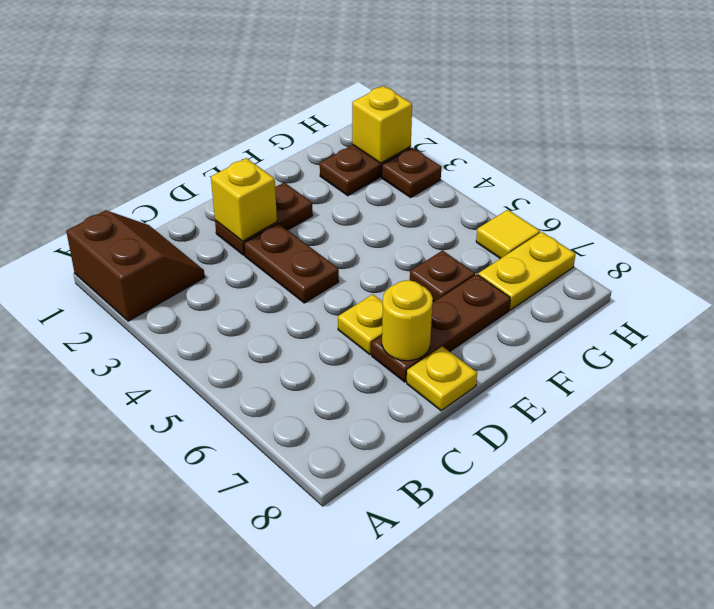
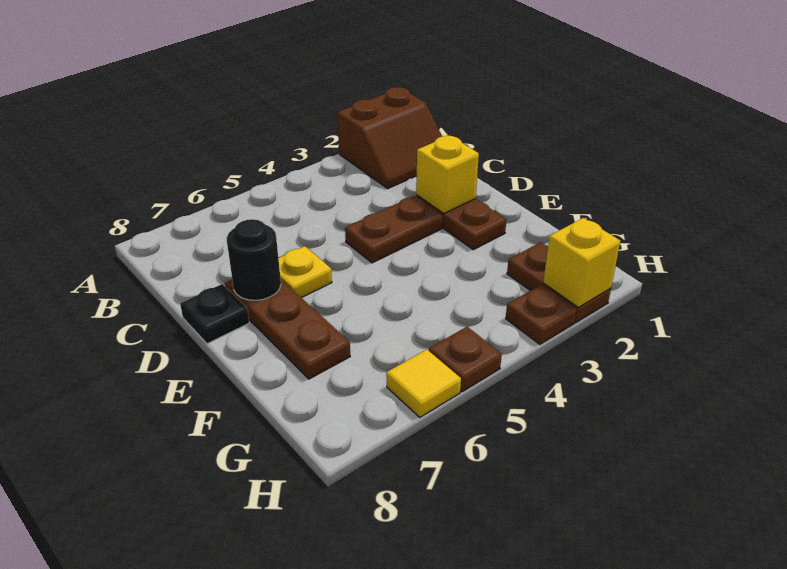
yellow round brick D7 level 2 -> black round brick D7 level 2
yellow plate D8 level 1 -> black plate D8 level 1
brown plate F6 level 1 -> brown plate H5 level 1
yellow plate G7:H7 level 1 -> none

